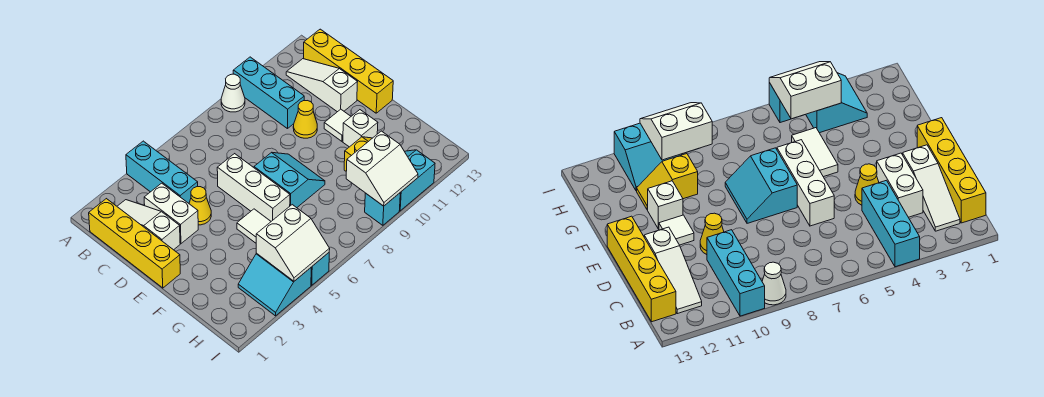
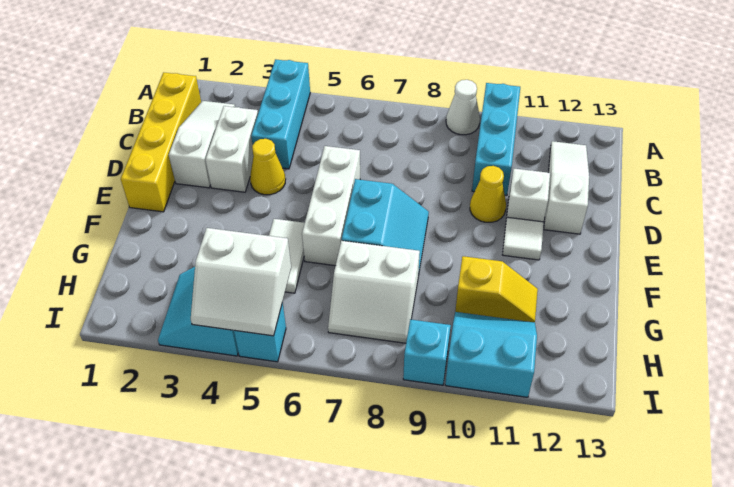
yellow brick B13:E13 level 1 -> none
white brick F11 level 1 -> white brick D11 level 1
white slope H9:I10 level 2 top H -> white slope G7:H8 level 1 top G

